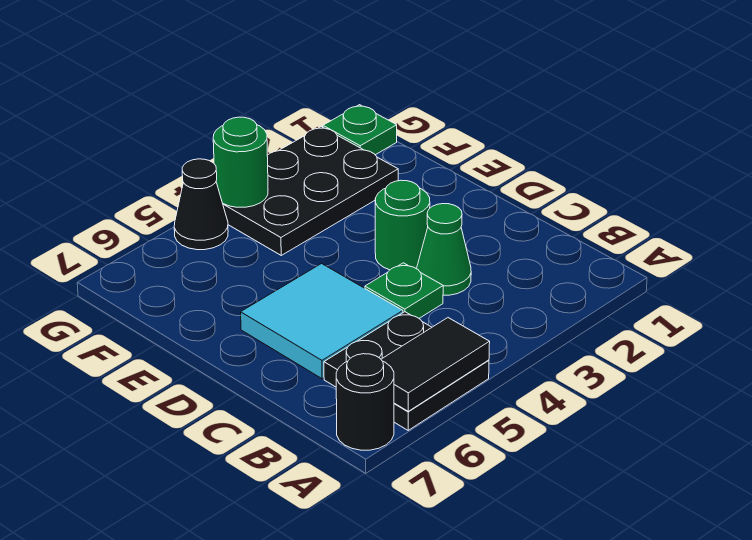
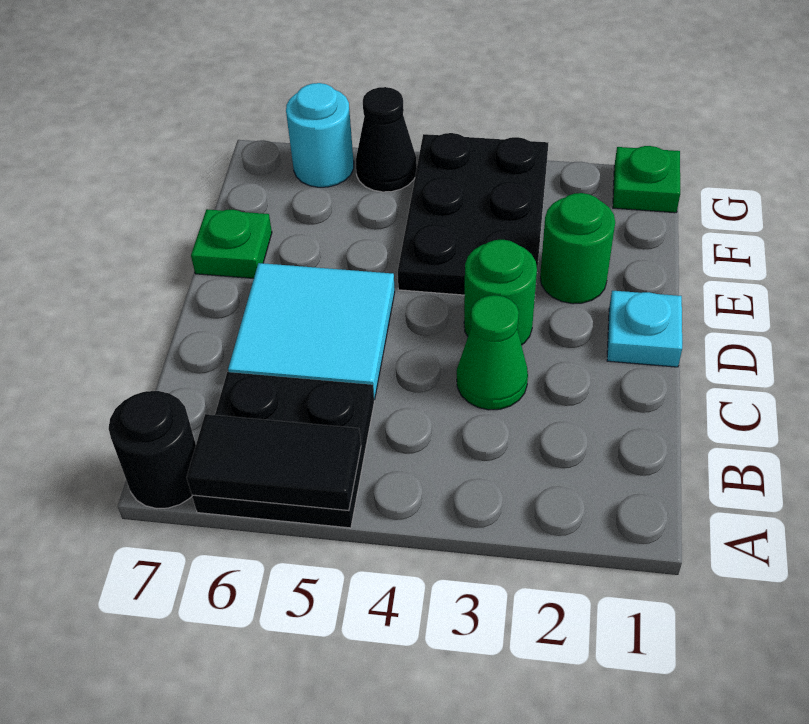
green plate C4 level 1 -> green plate E7 level 1
none -> cyan plate D1 level 1
black plate F2:G4 level 1 -> black plate E3:G4 level 1
green round brick G4 level 2 -> green round brick E2 level 1
none -> cyan round brick G6 level 1

